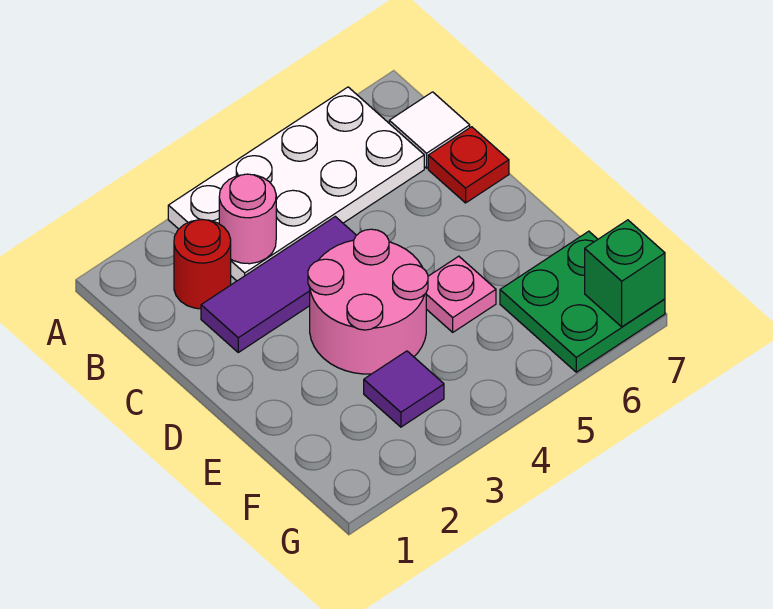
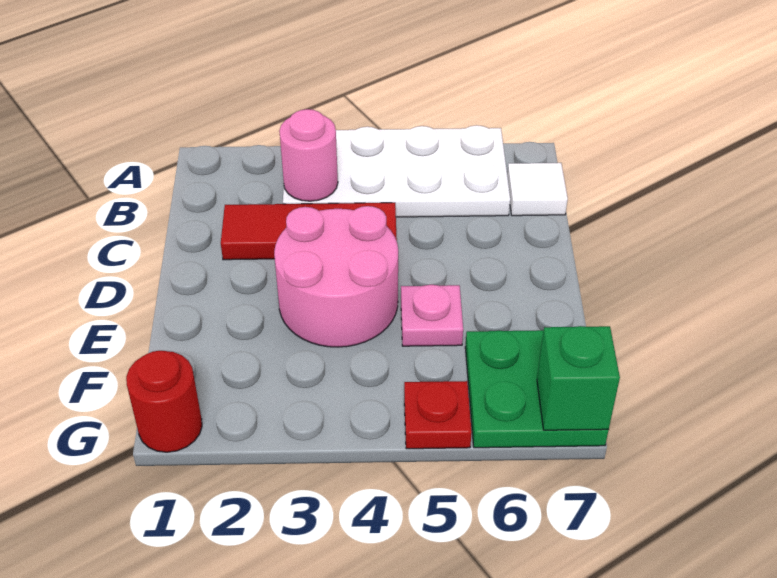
red round brick B2 level 1 -> red round brick G1 level 1
purple tile C2:C4 level 1 -> red tile C2:C4 level 1
red plate C7 level 1 -> red plate G5 level 1
purple tile F3 level 1 -> none

